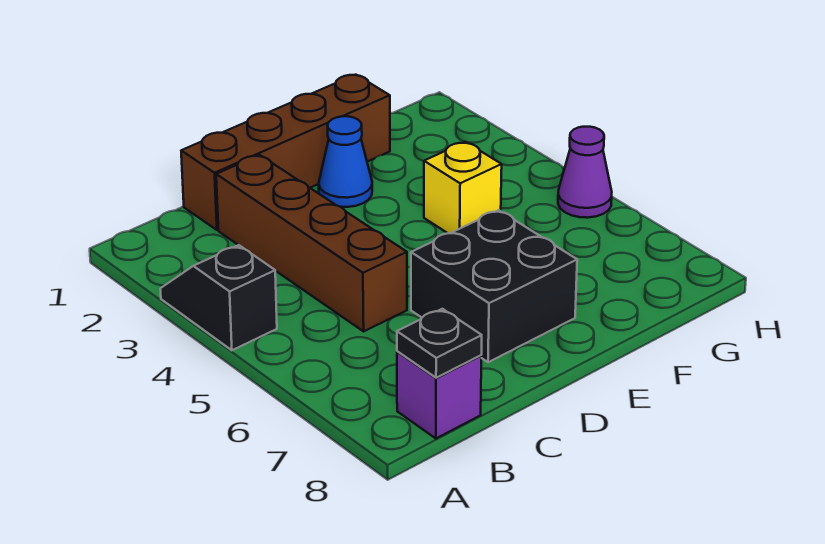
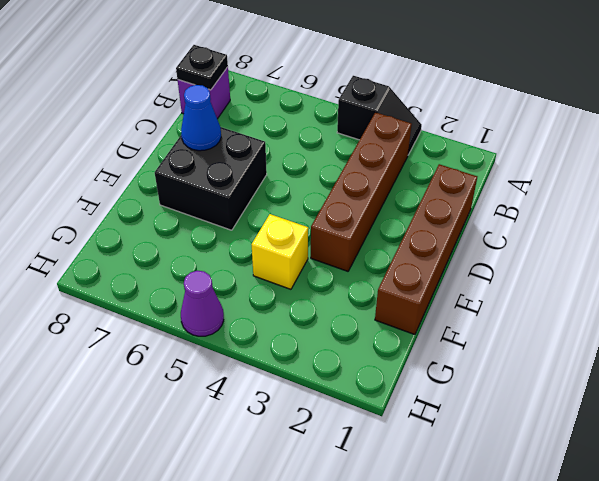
brown brick C2:C5 level 1 -> brown brick B3:E3 level 1
blue cone E2 level 1 -> blue cone D7 level 2

